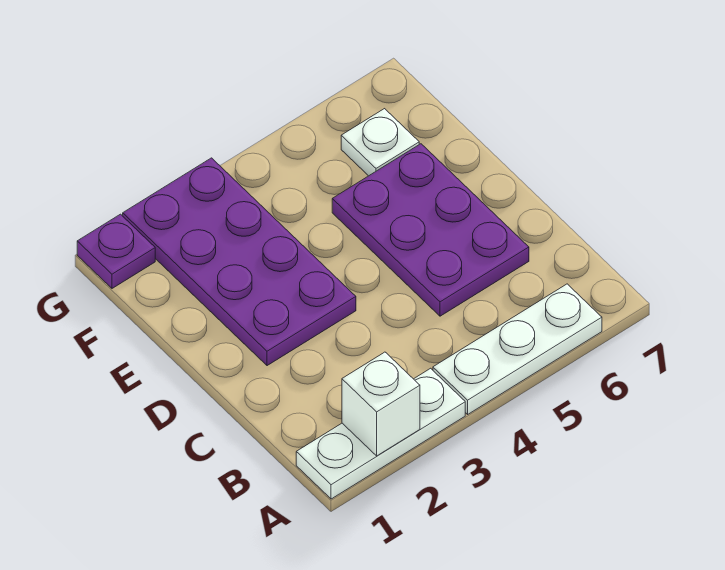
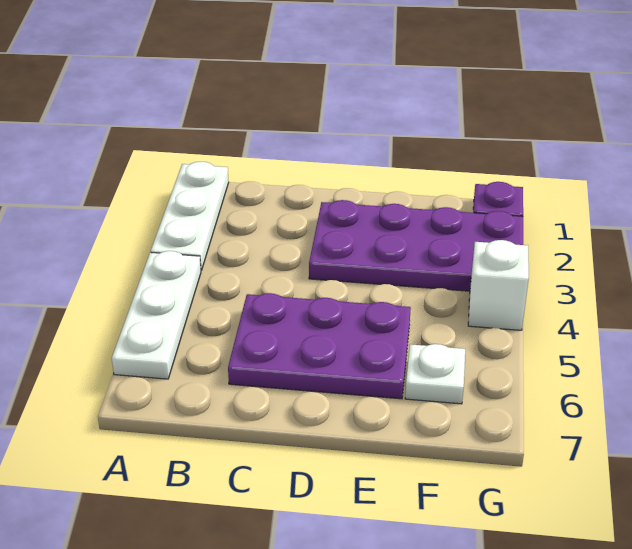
white brick A2 level 2 -> white brick G4 level 1

